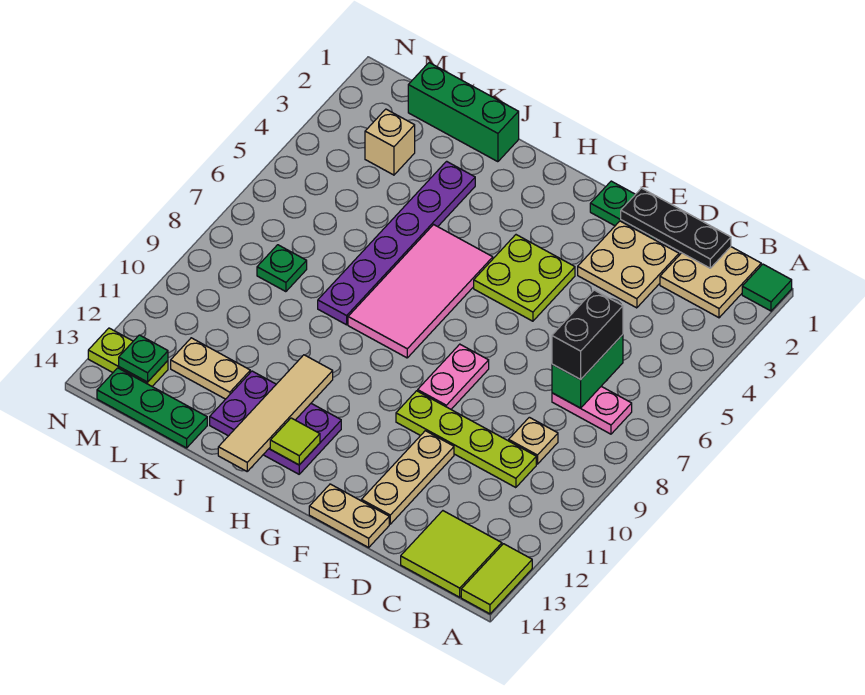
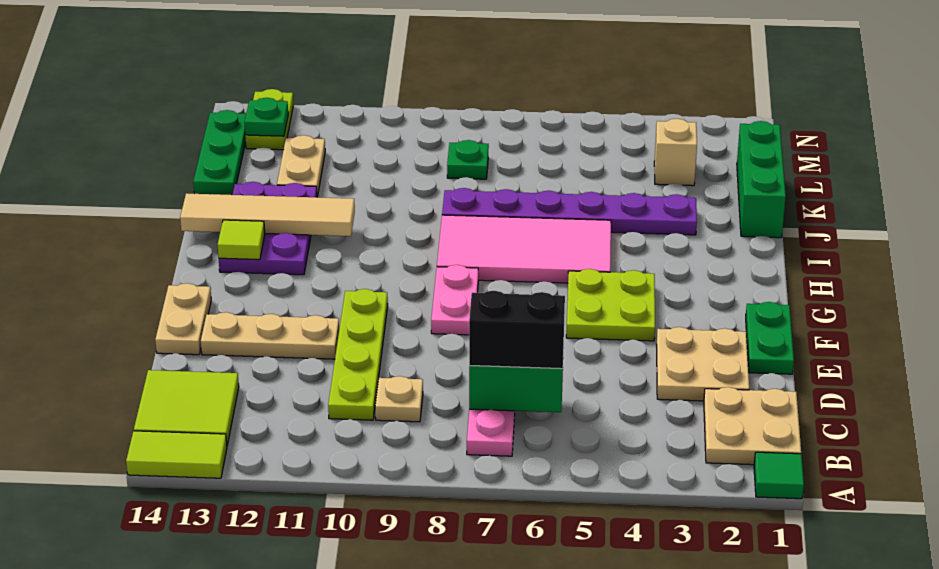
black plate C1:E1 level 2 -> none
pink plate F8:F9 level 1 -> pink plate F8:G8 level 1

